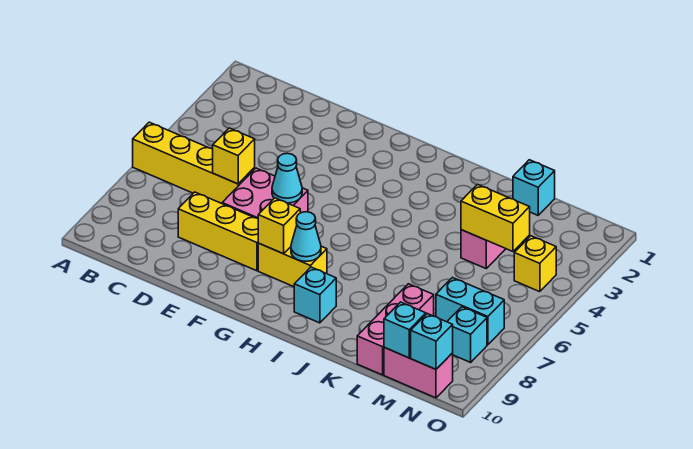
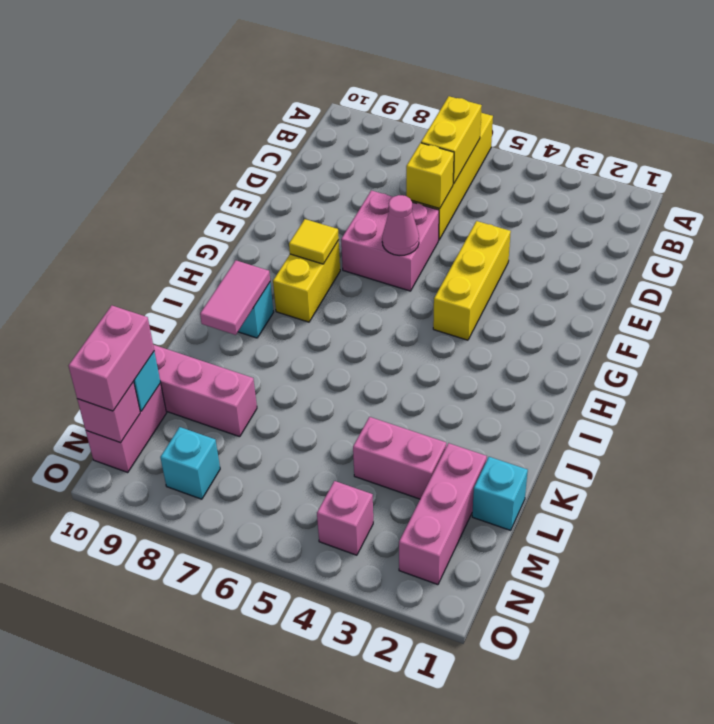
yellow brick D8:F8 level 1 -> yellow brick E4:G4 level 1
cyan cone F6 level 2 -> pink cone F6 level 2
yellow brick G8 level 2 -> yellow tile G8 level 2
cyan cone H8 level 2 -> none
none -> pink tile I9:J9 level 2
none -> pink brick L2:N2 level 1
yellow brick L4:M4 level 2 -> yellow brick B6:C6 level 2
cyan brick M7:N7 level 1 -> none
none -> pink brick M10:N10 level 3
yellow brick N4 level 1 -> pink brick N4 level 1
cyan brick N10 level 2 -> pink brick N10 level 2

